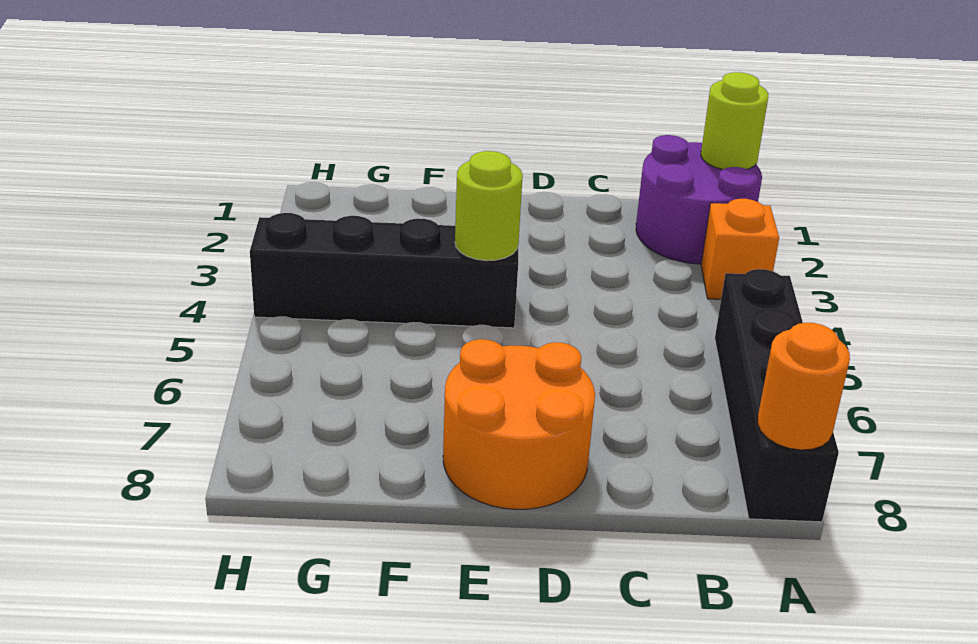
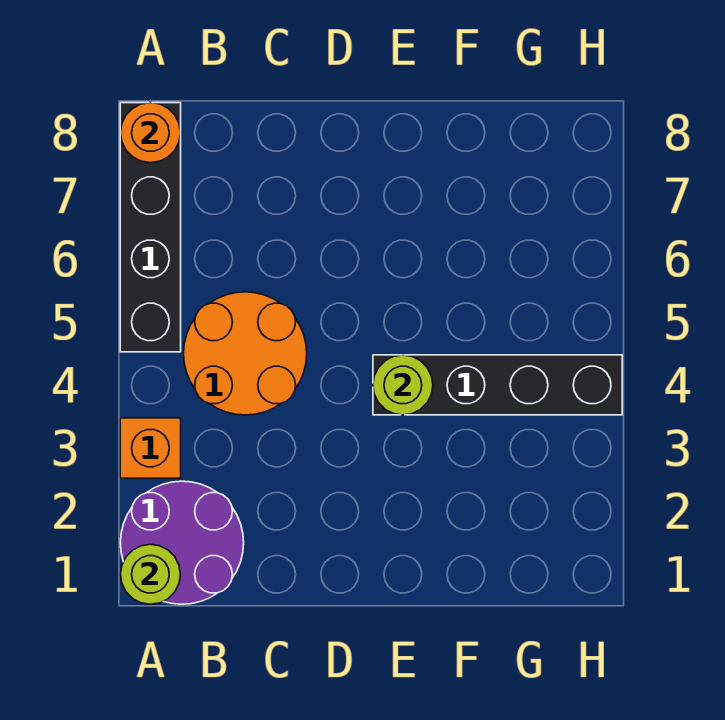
orange round brick D7:E8 level 1 -> orange round brick B4:C5 level 1

